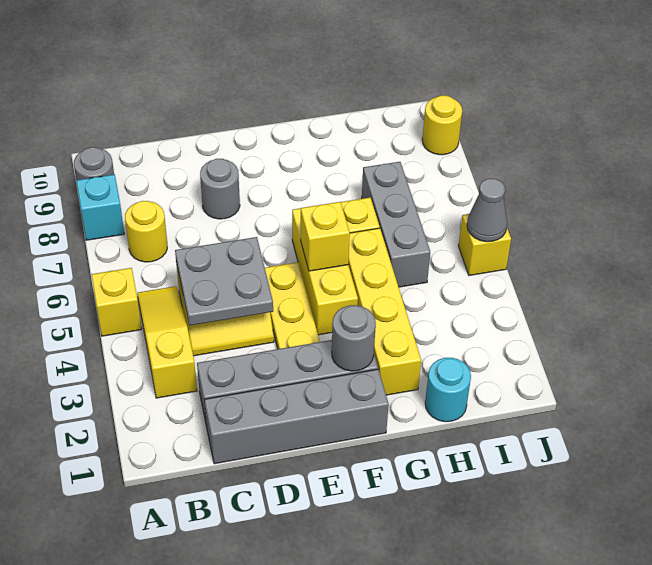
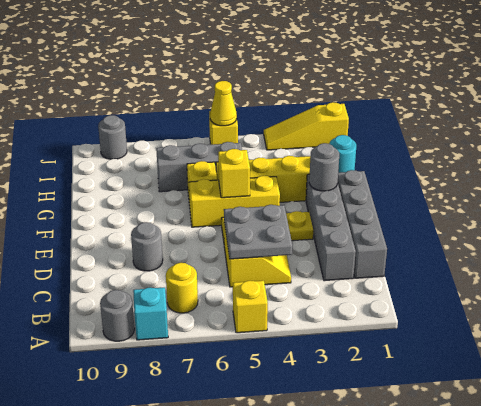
yellow slope B3:B5 level 1 top 3 -> yellow slope J1:J3 level 1 top 1
grey cone J5 level 2 -> yellow cone J5 level 2
yellow round brick J9 level 1 -> grey round brick J9 level 1

